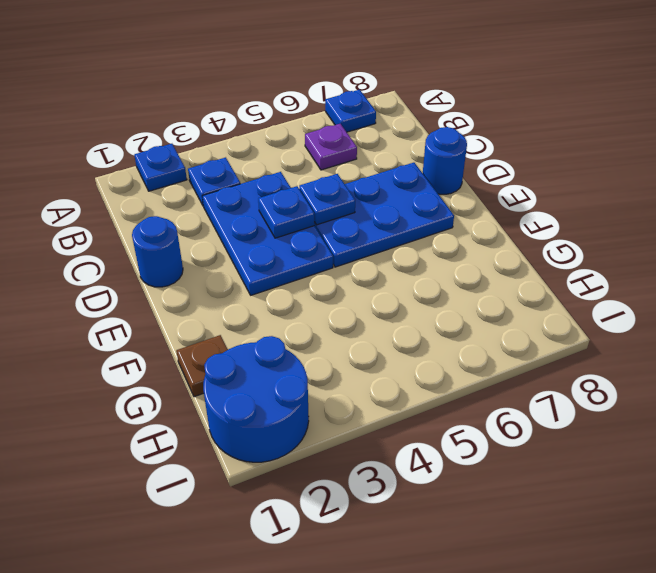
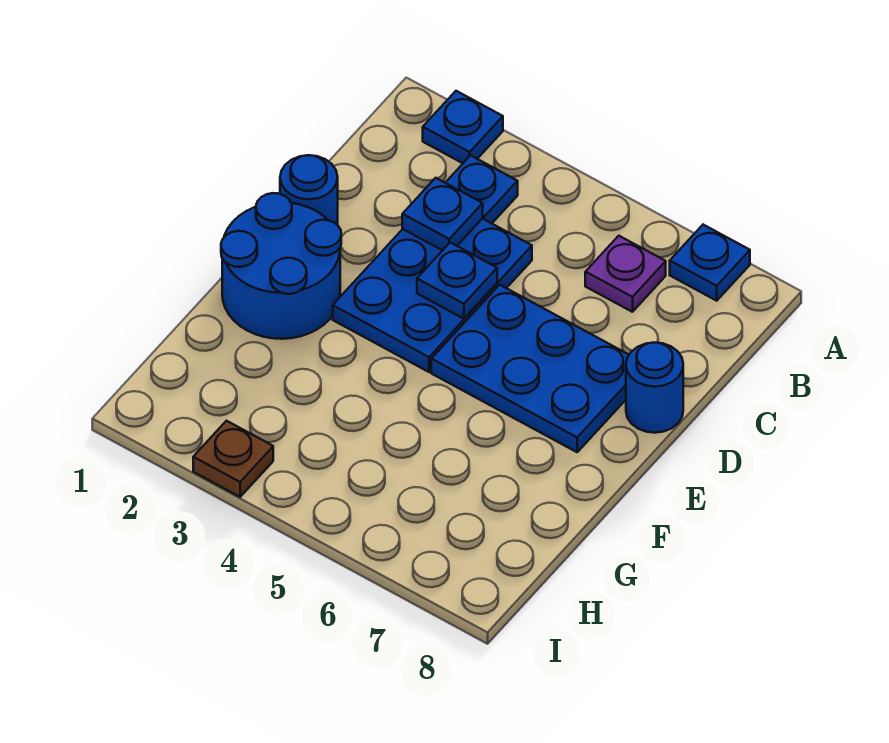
blue plate D5 level 2 -> blue plate C3 level 2
brown plate G1 level 1 -> brown plate I3 level 1
blue round brick H1:I2 level 1 -> blue round brick E1:F2 level 1

